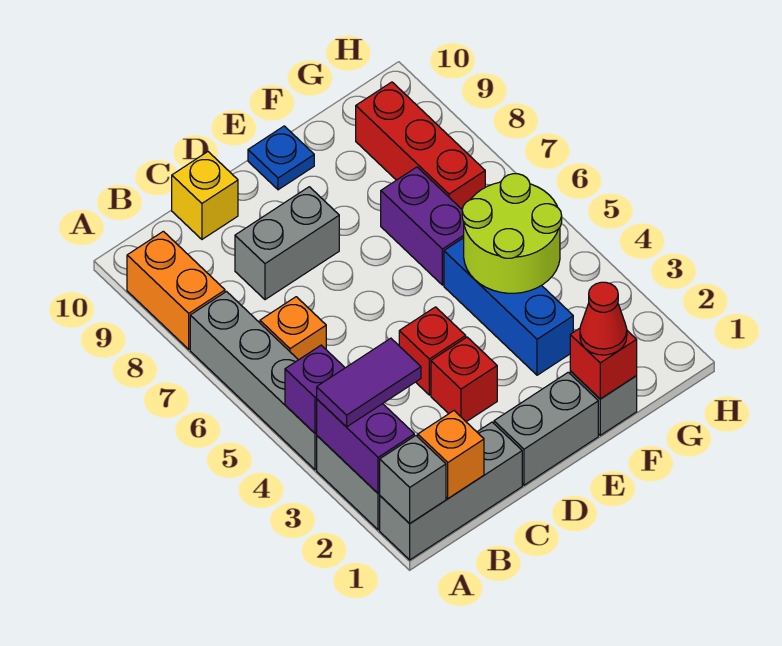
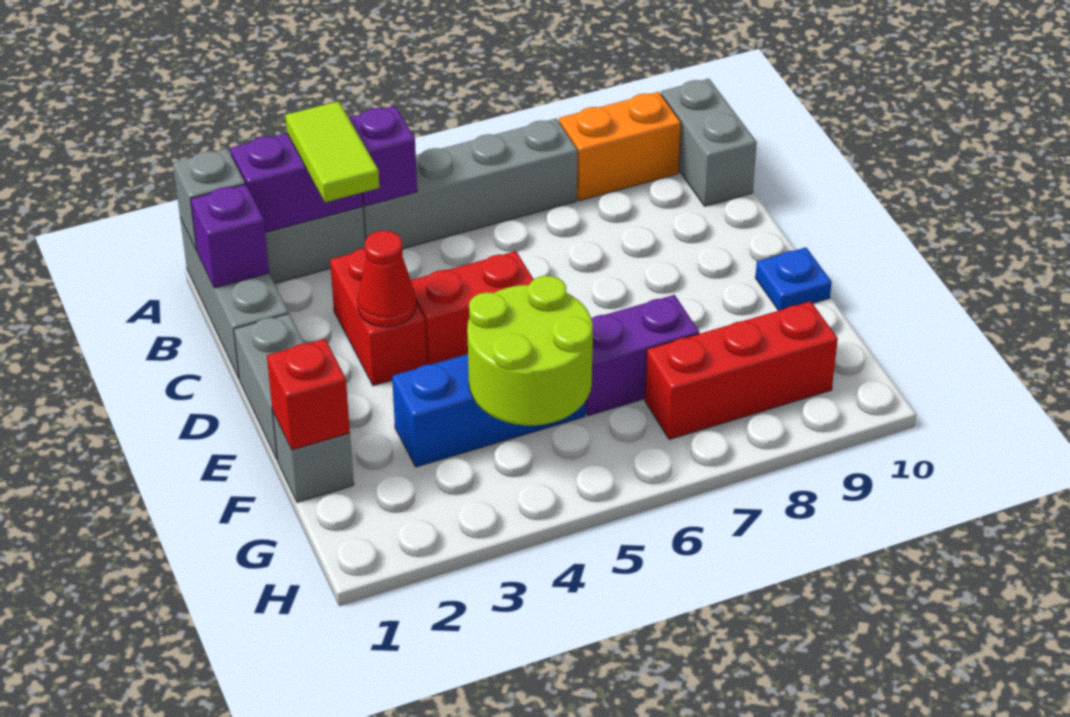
purple tile A3:B3 level 3 -> lime tile A3:B3 level 3
orange brick B1 level 2 -> purple brick B1 level 2
orange brick B6 level 1 -> none
grey brick C8:D8 level 1 -> grey brick A10:B10 level 1
yellow brick C10 level 1 -> none
red brick D3 level 1 -> red brick C3:D3 level 1
red brick D4 level 1 -> red brick D4:D5 level 1
red cone F1 level 3 -> red cone D3 level 2

